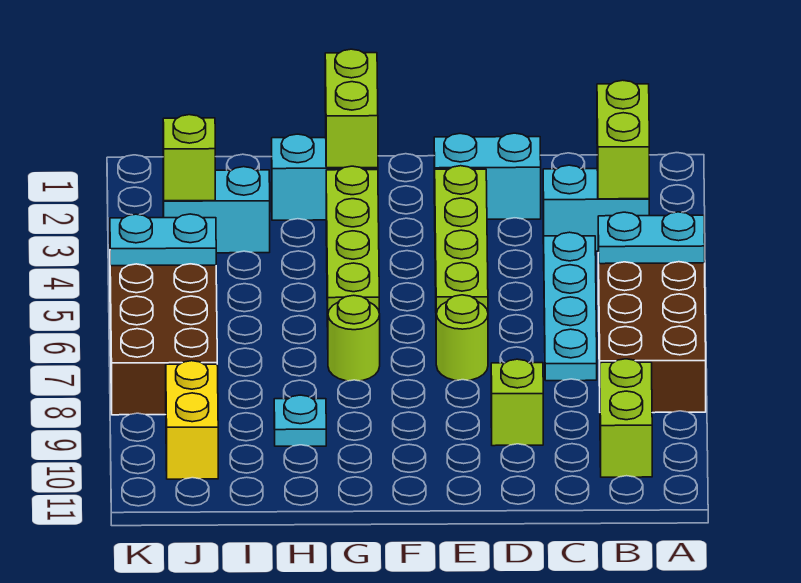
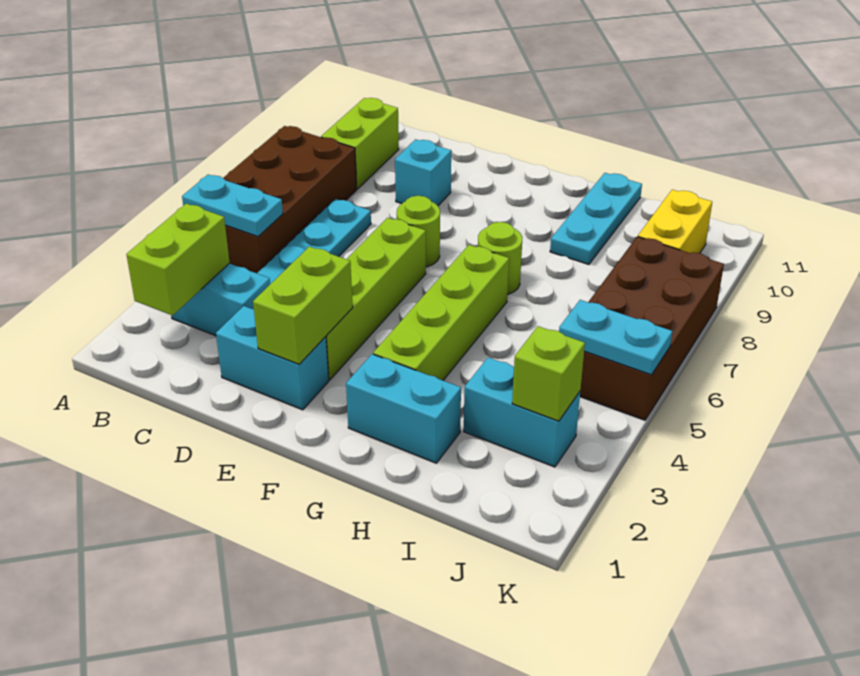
lime brick D9 level 1 -> cyan brick D9 level 1
lime brick G1:G2 level 2 -> lime brick E2:E3 level 2
cyan plate H9 level 1 -> cyan plate H9:H11 level 1

